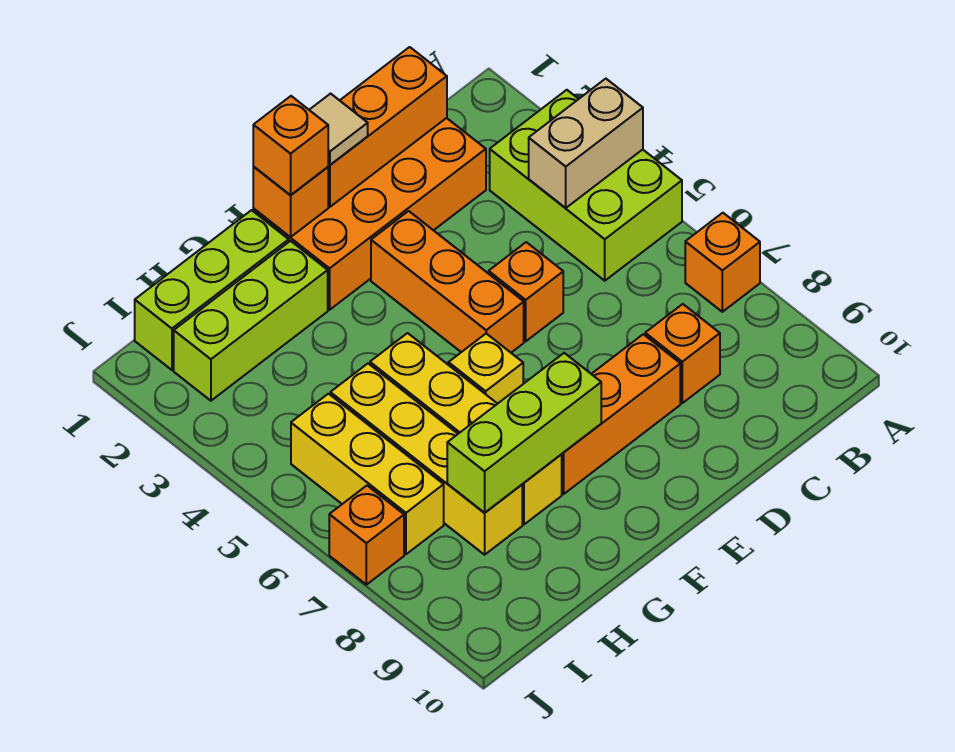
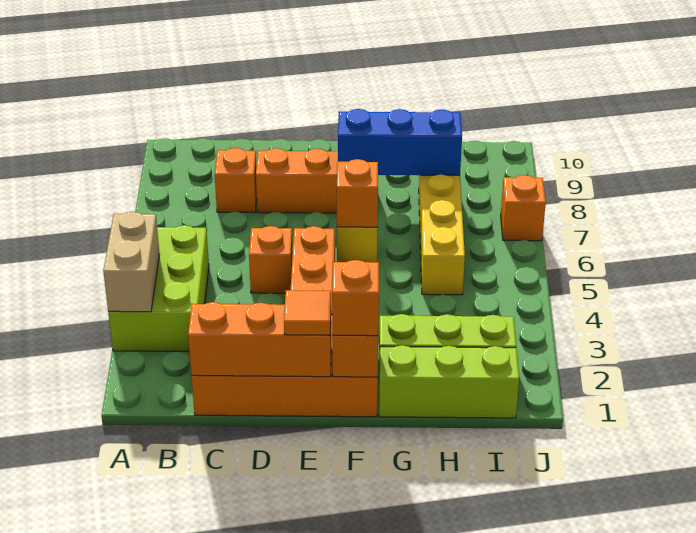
tan brick A4:B4 level 2 -> tan brick A3:A4 level 2
orange brick A7 level 1 -> orange brick F6 level 2
tan tile E1 level 3 -> orange tile E1 level 3
lime brick F8:H8 level 2 -> blue brick F8:H8 level 2
yellow brick G5:G8 level 1 -> none
yellow brick I5:I7 level 1 -> none

